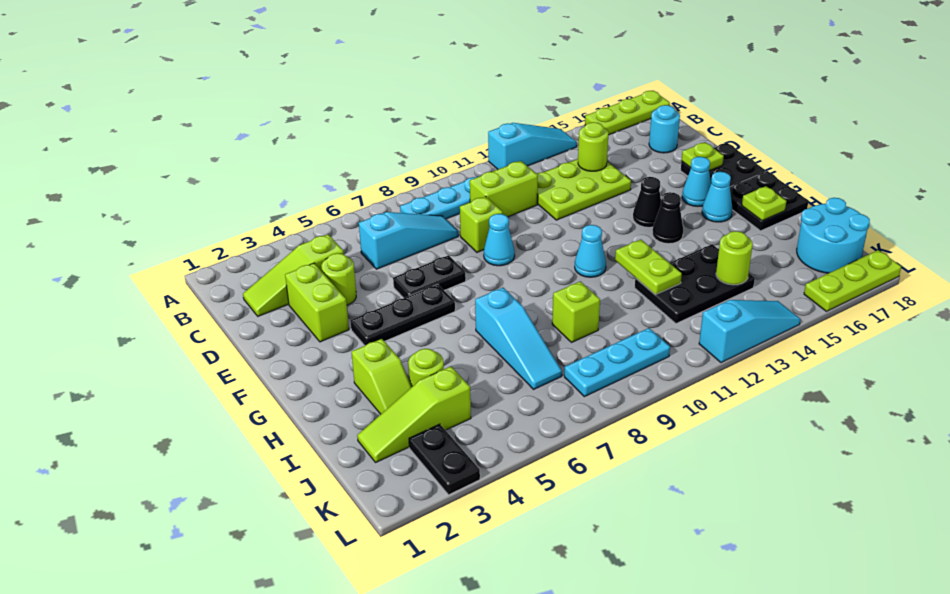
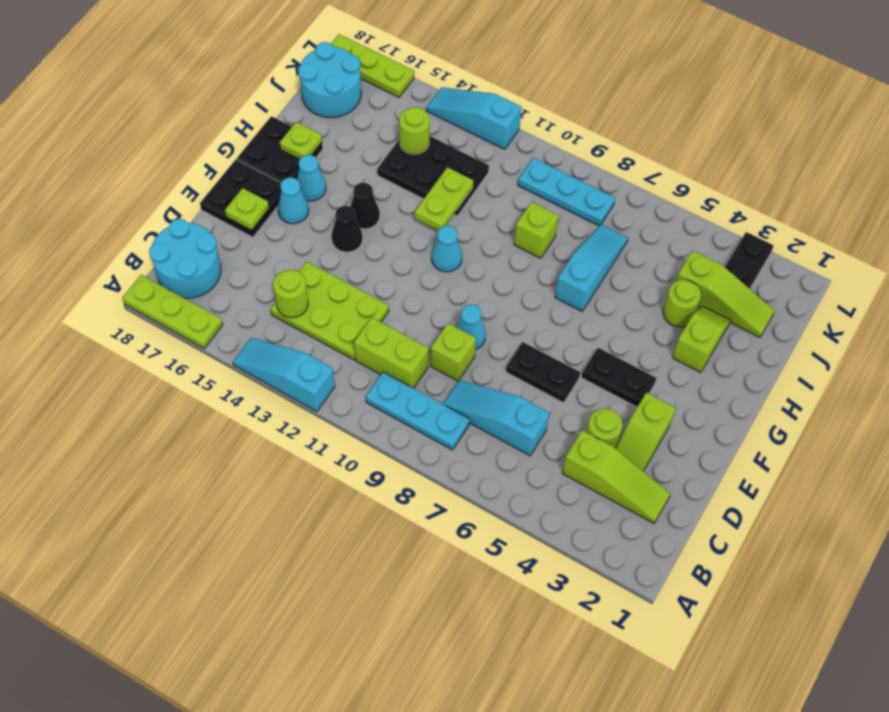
cyan round brick C17 level 1 -> cyan round brick B17:C18 level 1
lime brick D3:E3 level 1 -> lime slope D3:E3 level 1 top E
black plate F4:F6 level 1 -> black plate F4:F5 level 1

